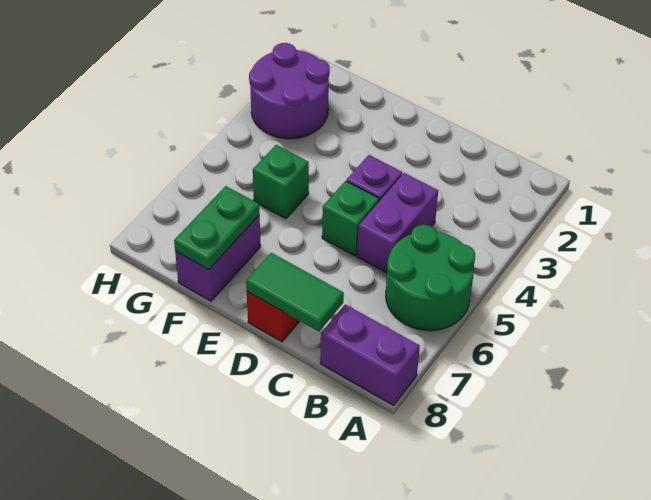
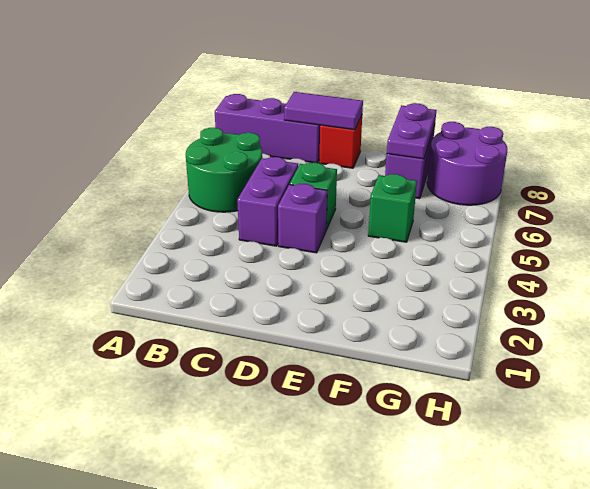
purple brick A8:B8 level 1 -> purple brick A8:C8 level 1
green tile C8:D8 level 2 -> purple tile C8:D8 level 2
green plate F7:F8 level 2 -> purple plate F7:F8 level 2
purple round brick G2:H3 level 1 -> purple round brick G7:H8 level 1

